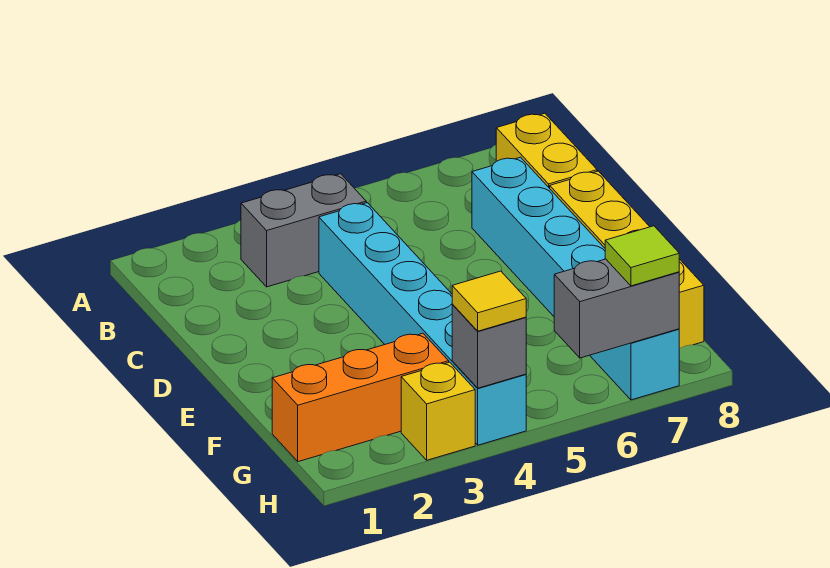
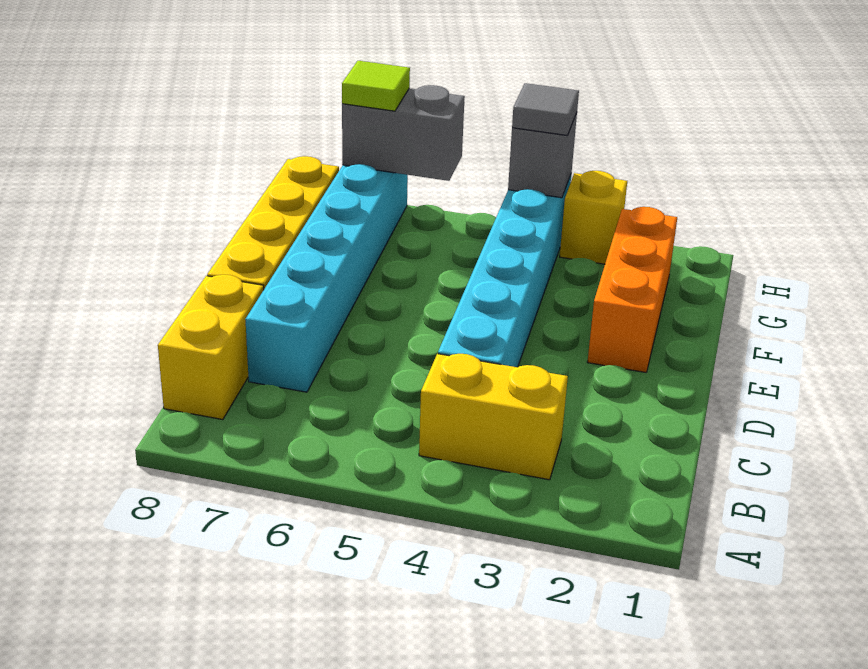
grey brick B3:B4 level 1 -> yellow brick B3:B4 level 1
orange brick G1:G3 level 1 -> orange brick E2:G2 level 1
yellow tile H4 level 3 -> grey tile H4 level 3

